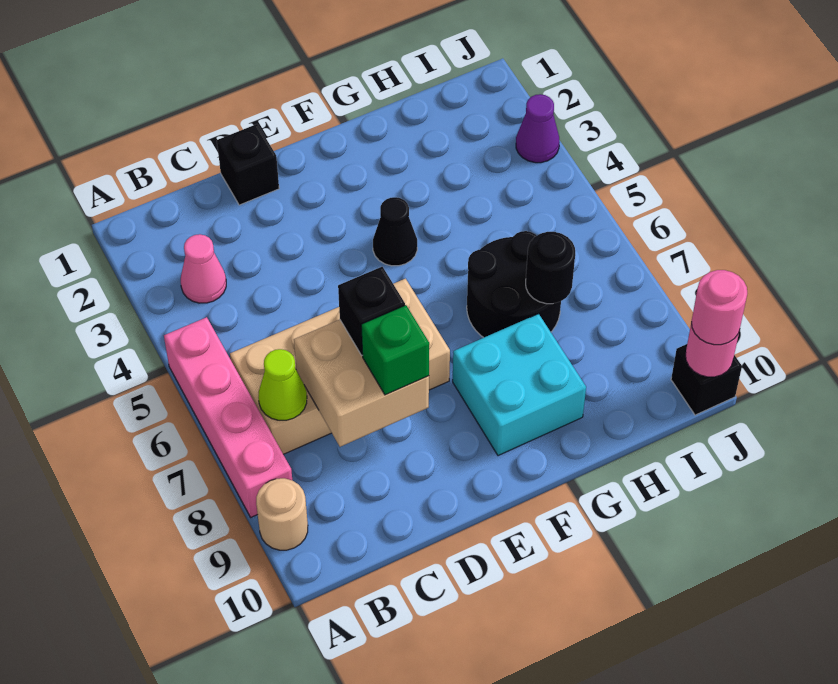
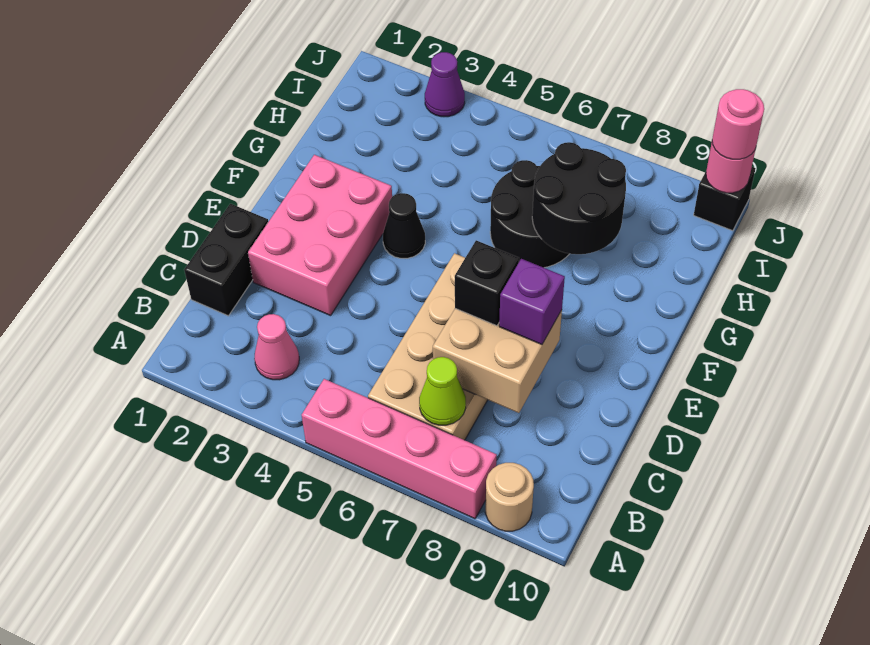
black brick D1 level 1 -> black brick C1:D1 level 1
none -> pink brick D2:F3 level 1
green brick D8 level 3 -> purple brick D8 level 3
cyan brick F8:G9 level 1 -> none
black round brick H7 level 2 -> black round brick G7:H8 level 2

